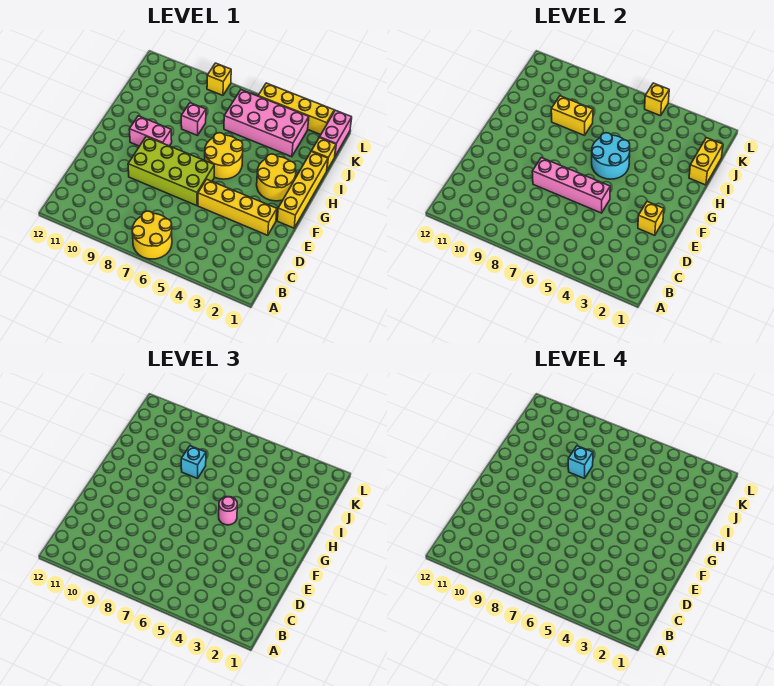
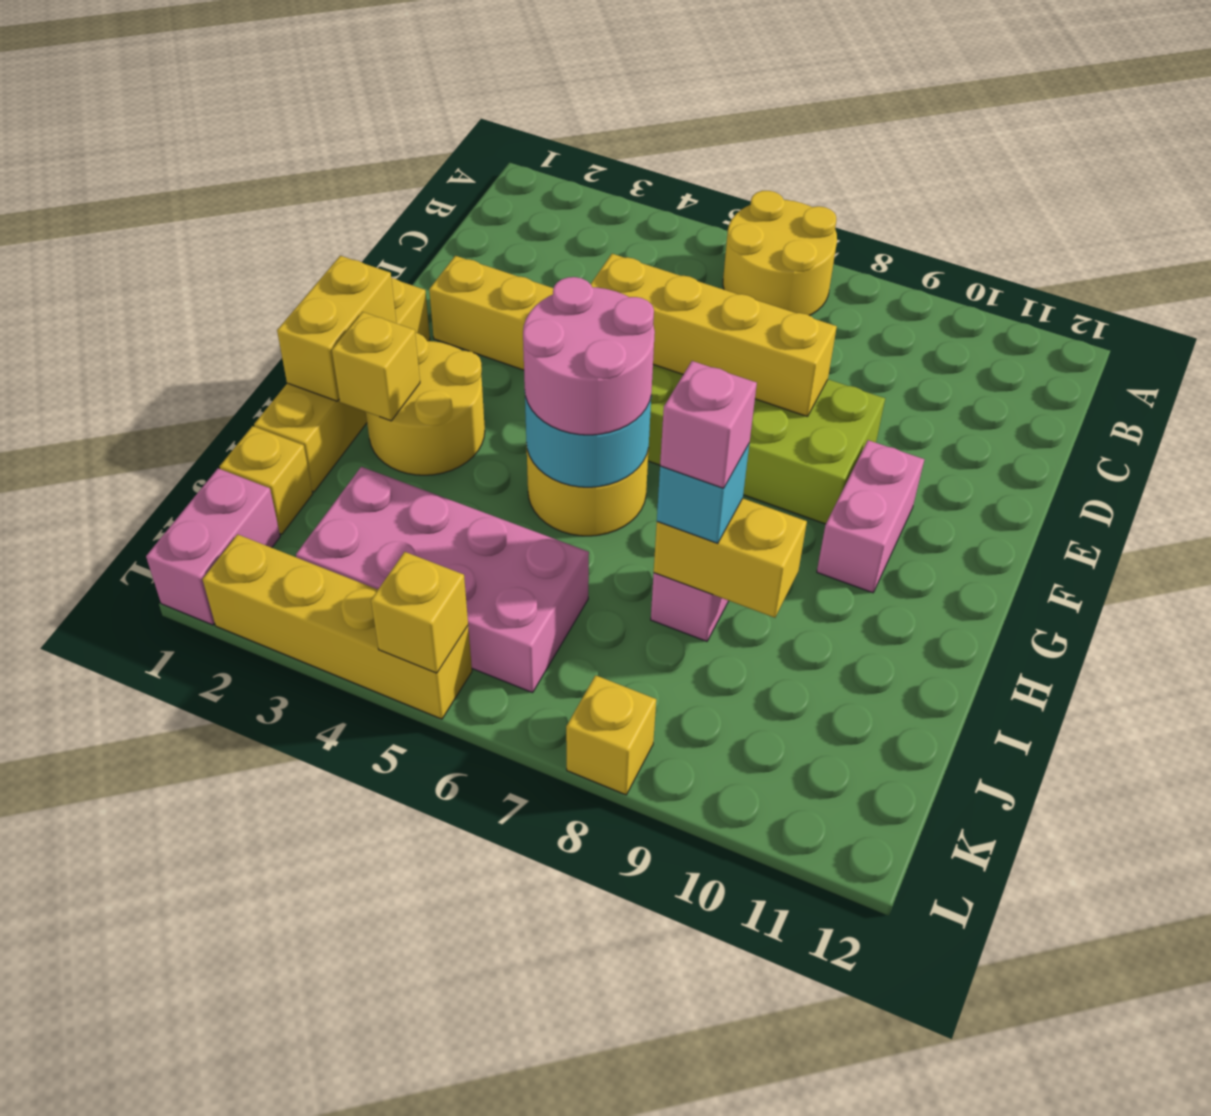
yellow brick E2 level 2 -> yellow brick H2 level 2
pink brick E5:E8 level 2 -> yellow brick E5:E8 level 2
pink round brick G5 level 3 -> pink round brick G5:H6 level 3
pink brick G9:G10 level 1 -> pink brick F10:G10 level 1
yellow brick I1:J1 level 2 -> yellow brick G1:H1 level 2
cyan brick I8 level 4 -> pink brick I8 level 4

